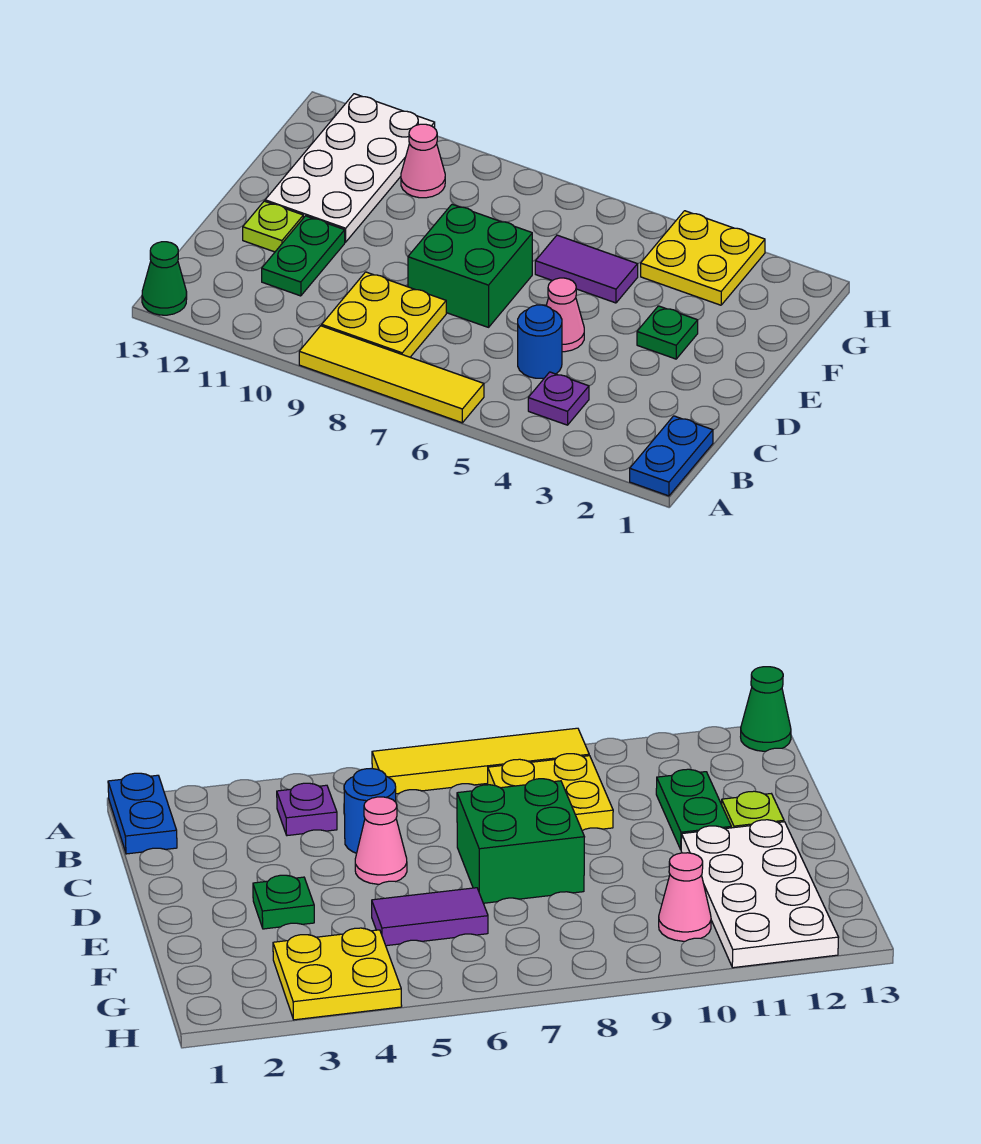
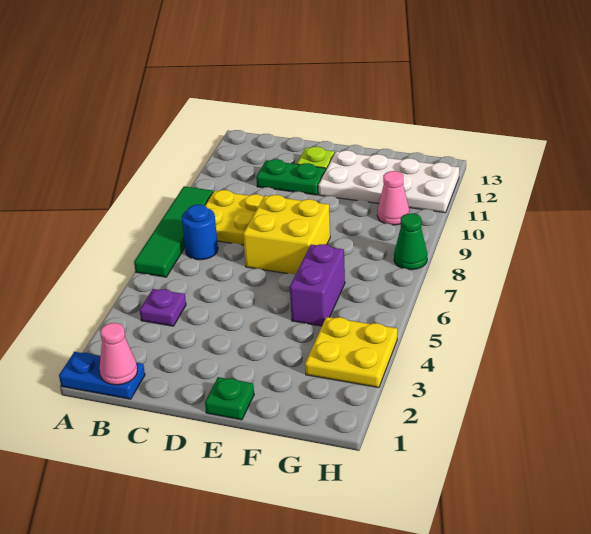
yellow tile A6:A9 level 1 -> green tile A6:A9 level 1
green cone A13 level 1 -> green cone H8 level 1
blue round brick C5 level 1 -> blue round brick B7 level 1
pink cone D5 level 1 -> pink cone B1 level 2
green brick D7:E8 level 1 -> yellow brick D7:E8 level 1
green plate E3 level 1 -> green plate E1 level 1
purple tile F5:F6 level 1 -> purple brick F5:F6 level 1

